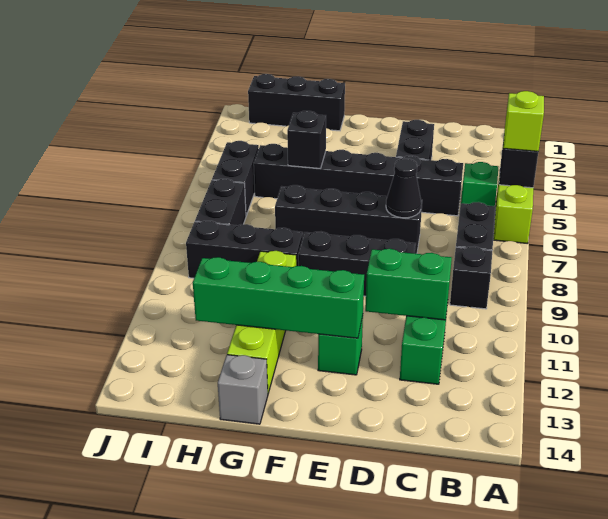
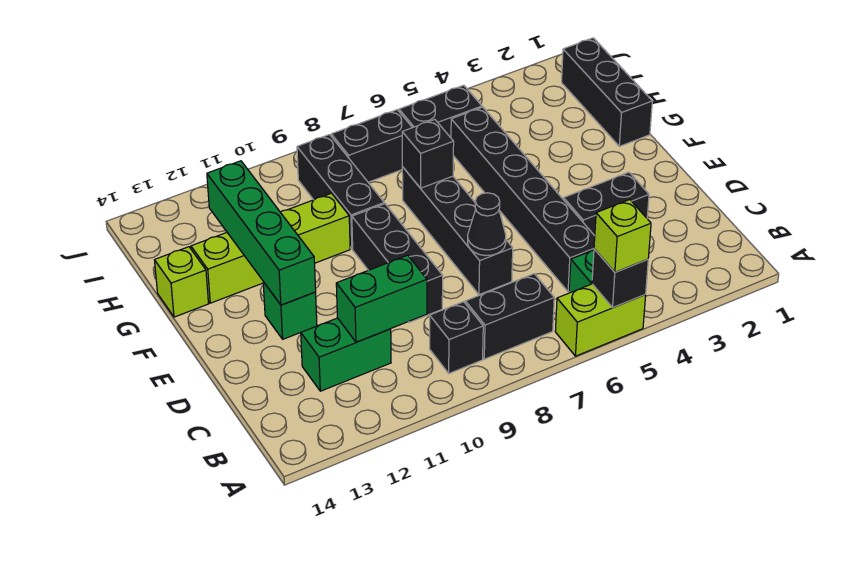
green brick C11:D11 level 2 -> green brick C10:C11 level 2
black brick G5 level 2 -> black brick G7 level 2
grey brick G14 level 1 -> lime brick G14 level 1

